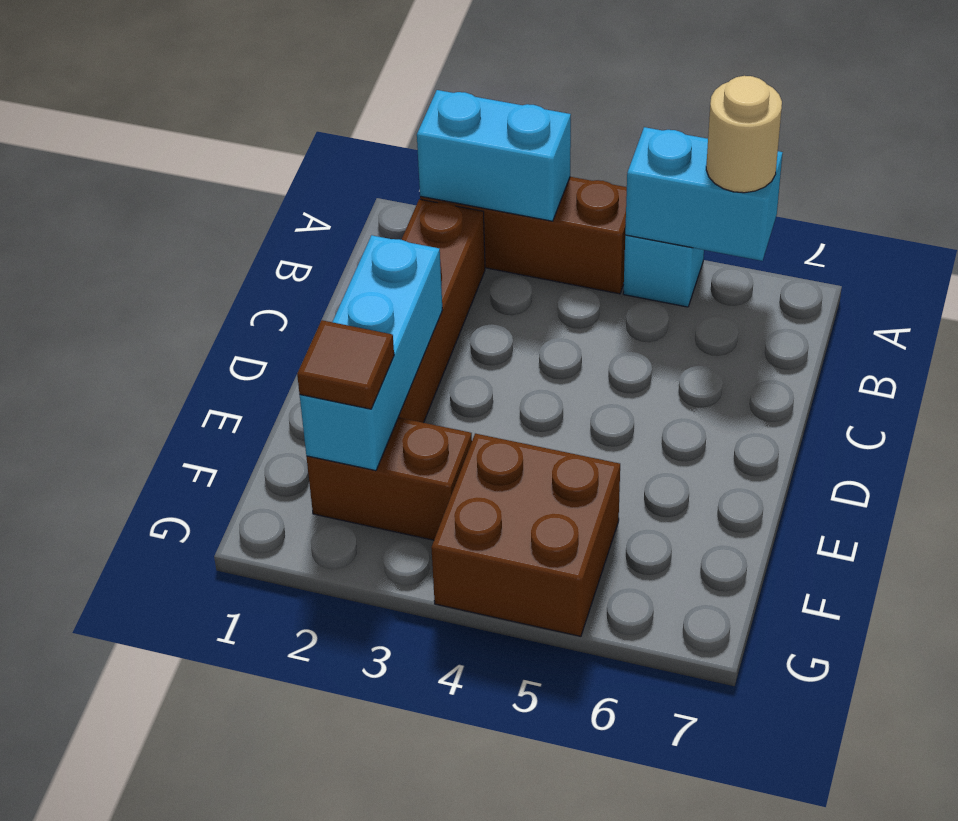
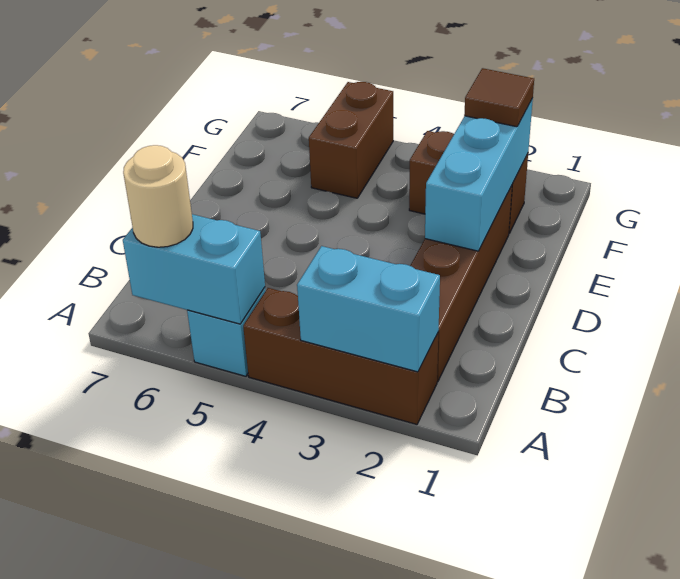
brown brick F4:G5 level 1 -> brown brick F5:G5 level 1

